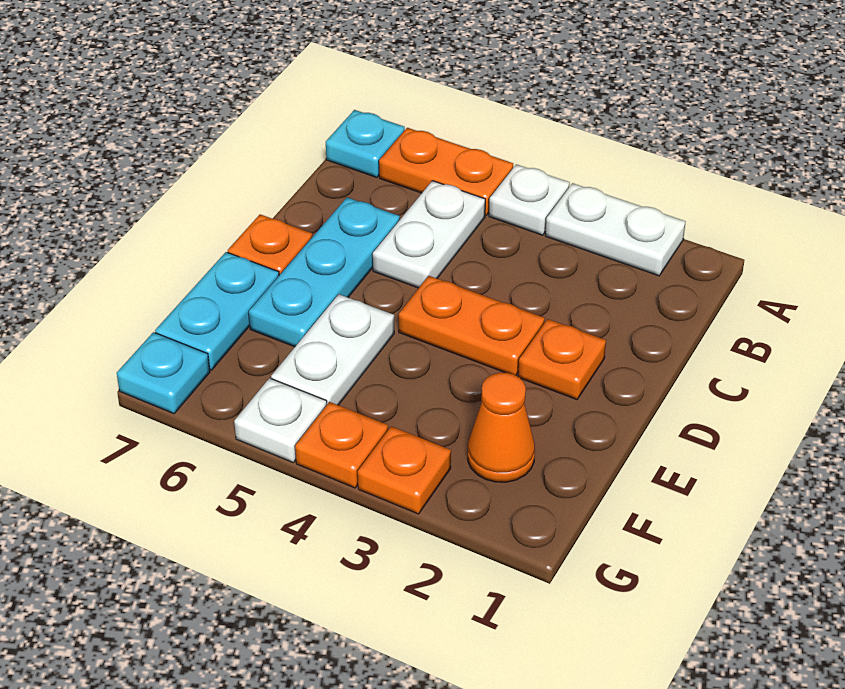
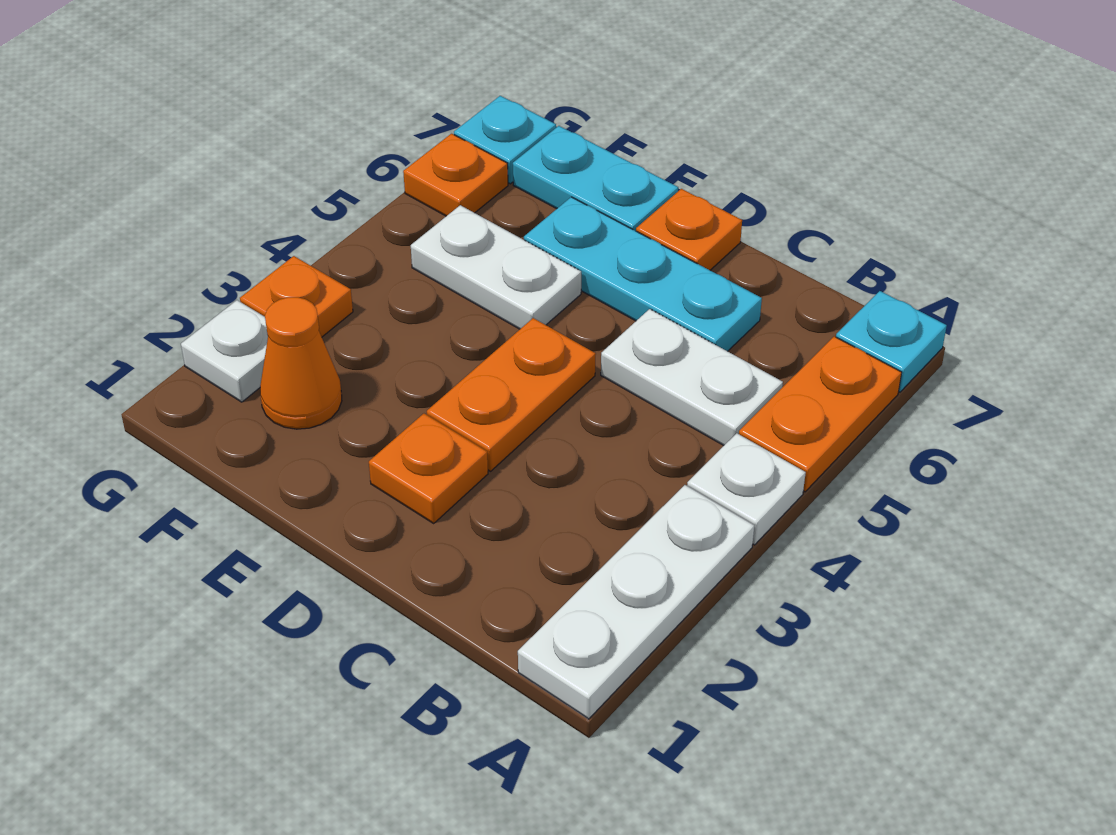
white plate A2:A3 level 1 -> white plate A1:A3 level 1
orange plate G4 level 1 -> orange plate G6 level 1
white plate G5 level 1 -> white plate G2 level 1

